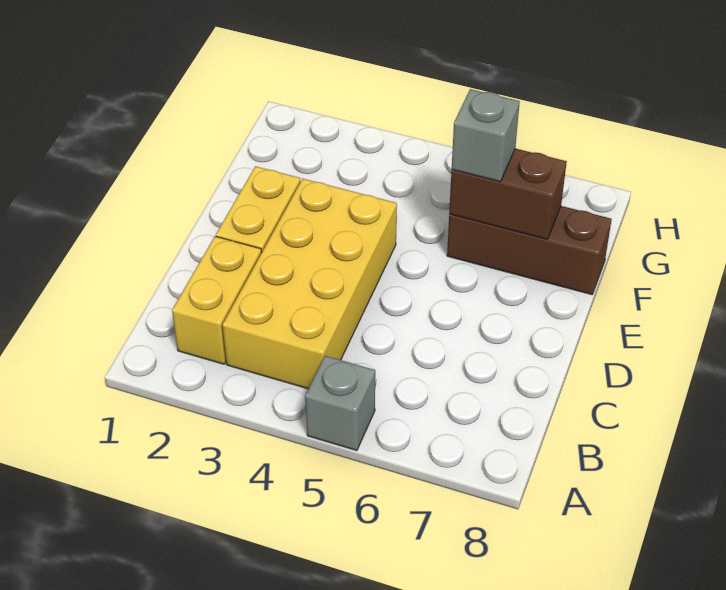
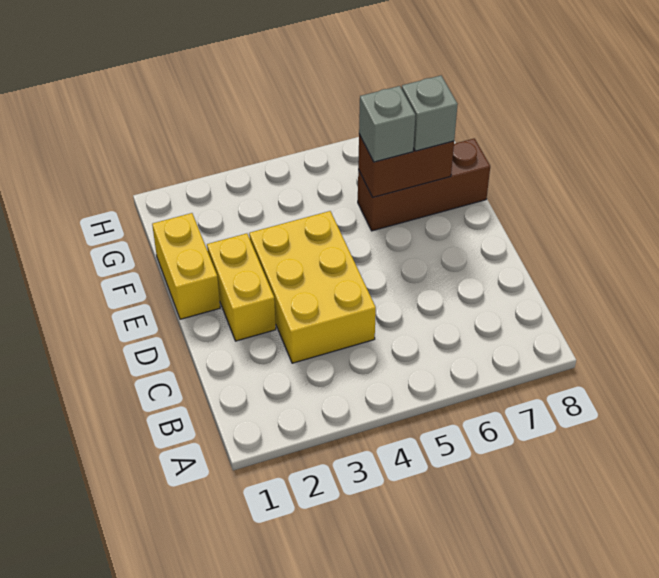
grey brick A5 level 1 -> grey brick F7 level 3
yellow brick B2:C2 level 1 -> yellow brick E1:F1 level 1
yellow brick B3:E4 level 1 -> yellow brick C3:E4 level 1

